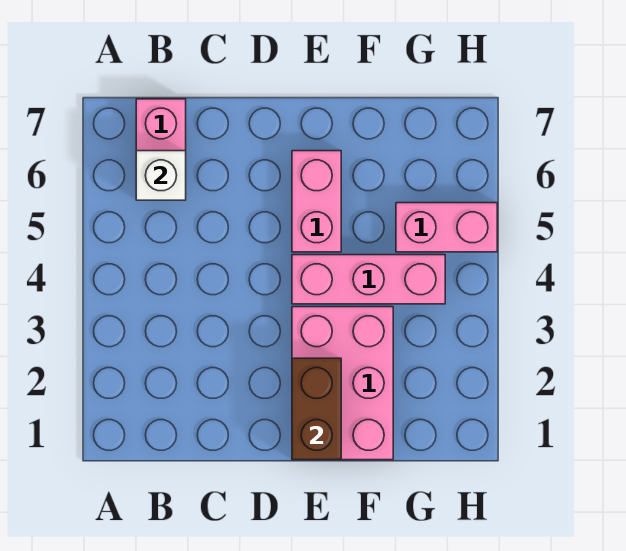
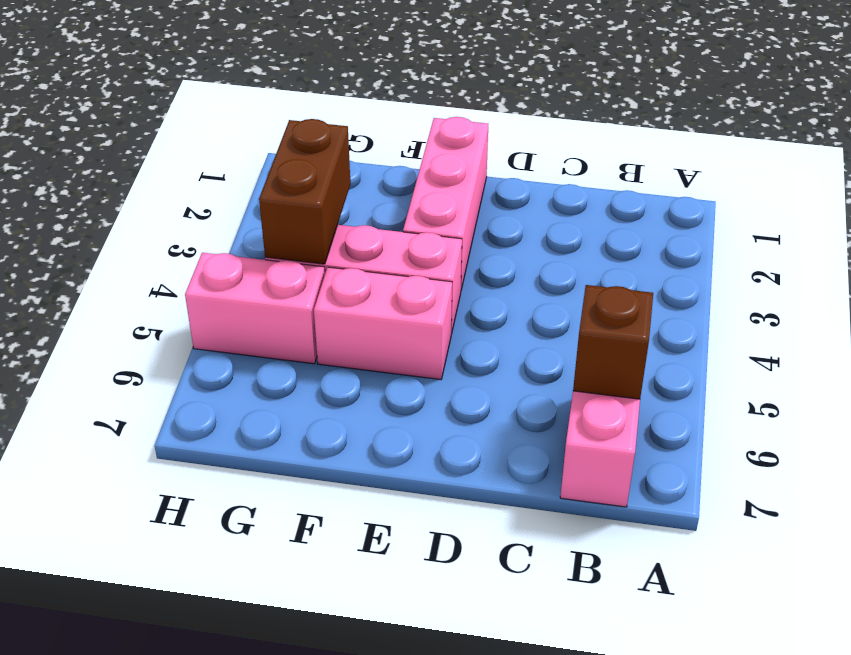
white brick B6 level 2 -> brown brick B6 level 2
pink brick E1:F3 level 1 -> pink brick E1:E3 level 1
brown brick E1:E2 level 2 -> brown brick G3:G4 level 2
pink brick E5:E6 level 1 -> pink brick E5:F5 level 1

